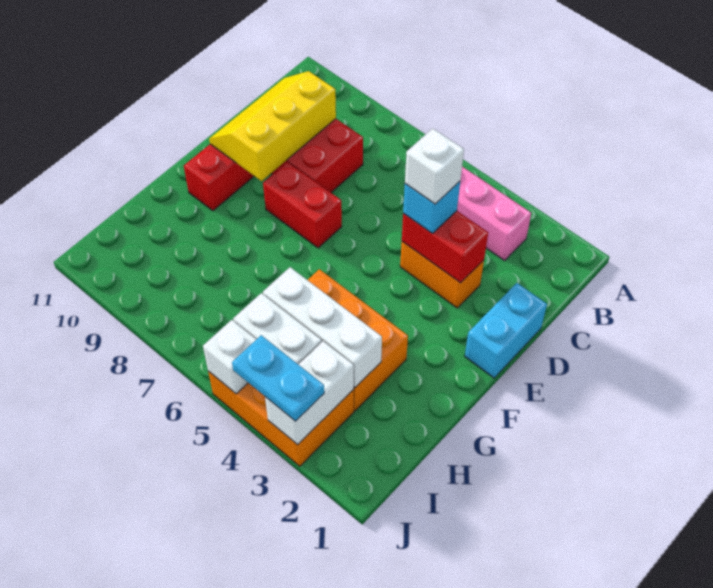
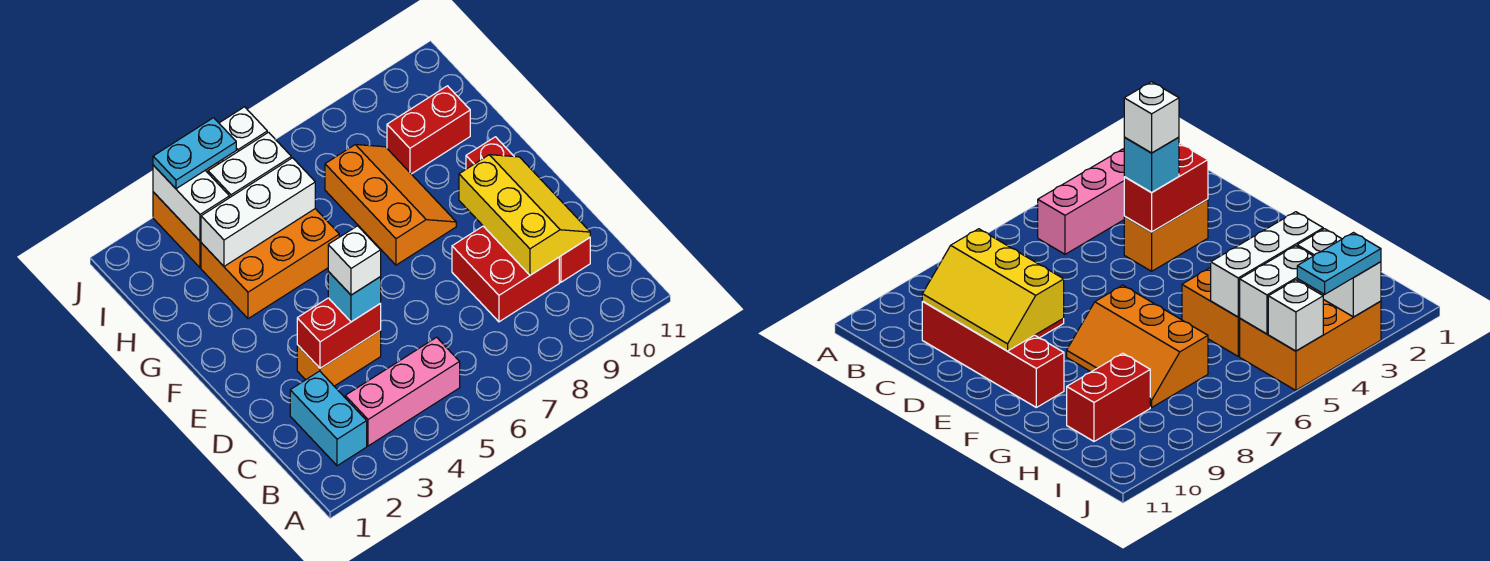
cyan brick D1:E1 level 1 -> cyan brick B2:C2 level 1
red brick E7:E8 level 1 -> red brick H9:H10 level 1
none -> orange slope F7:H8 level 1 top 7

